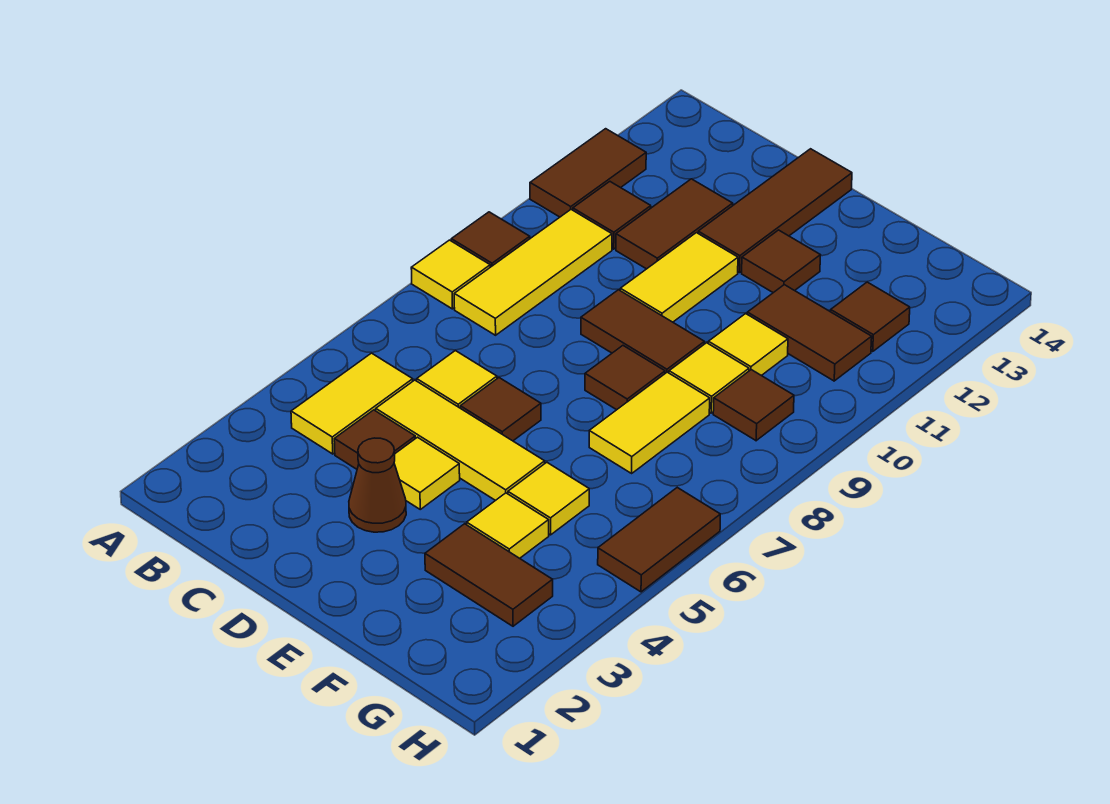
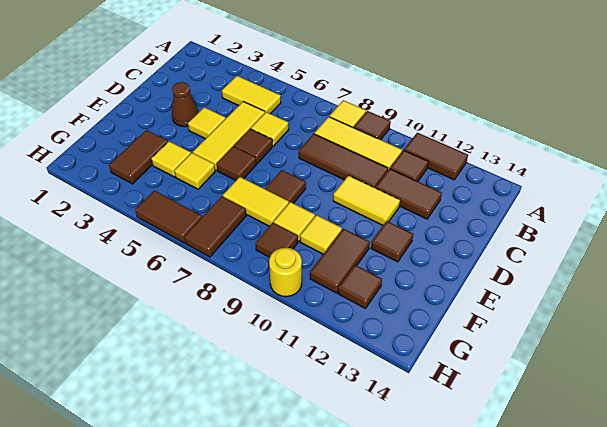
brown tile C4 level 1 -> brown tile E6 level 1
brown tile D9:E9 level 1 -> brown tile G7:H7 level 1
brown tile D12:D14 level 1 -> brown tile C8:C10 level 1
none -> yellow round brick H10 level 1

